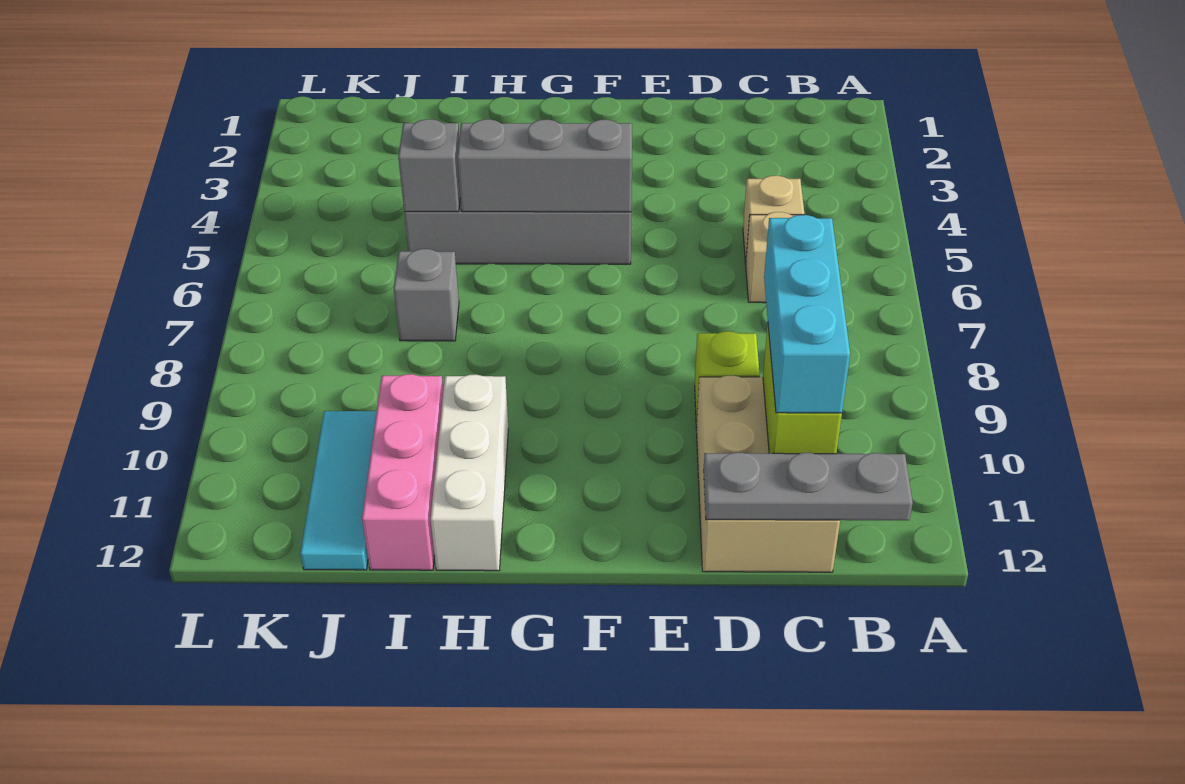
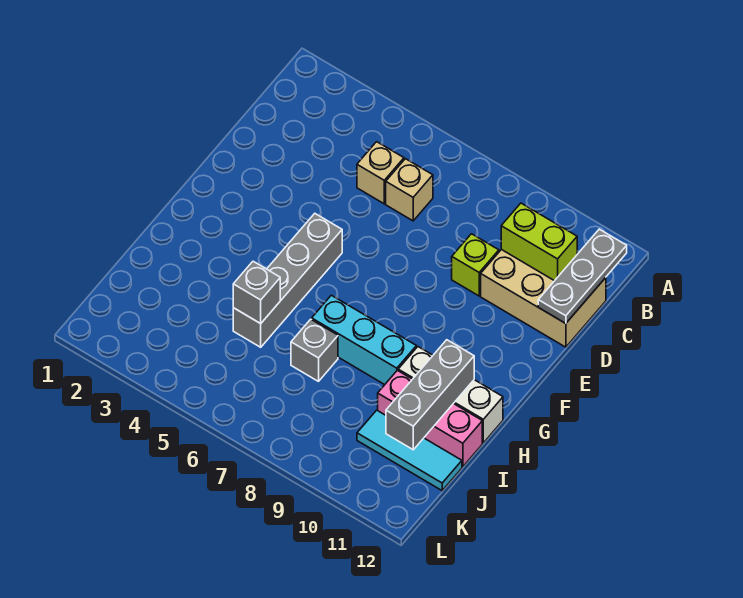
cyan brick C9:C11 level 3 -> cyan brick H7:H9 level 1
grey brick F5:H5 level 2 -> grey brick H11:J11 level 2

